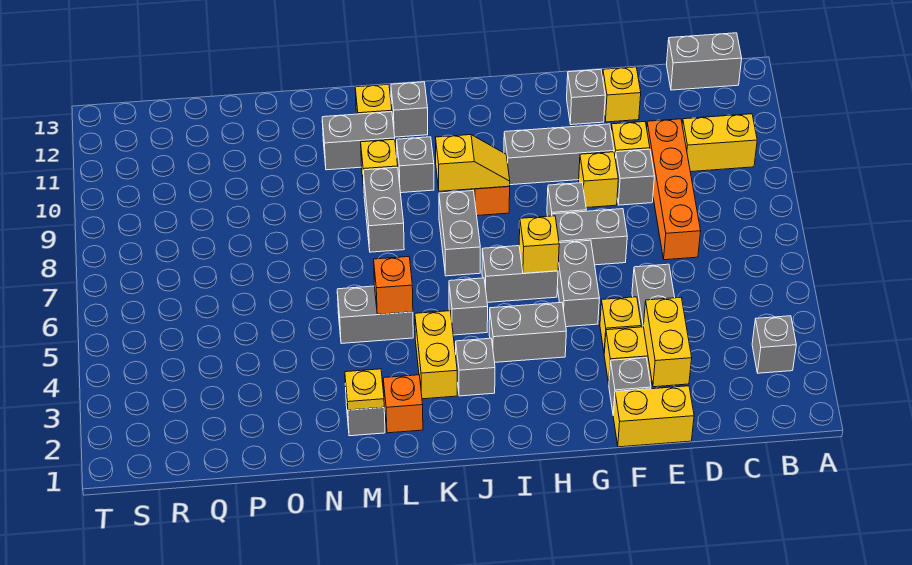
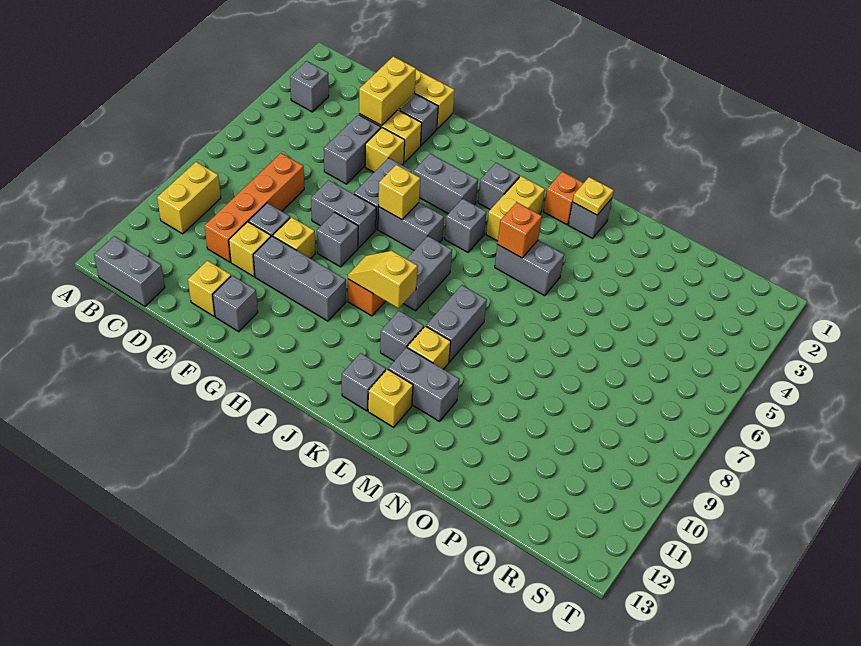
yellow brick B10:C10 level 1 -> yellow brick B9:B10 level 1

